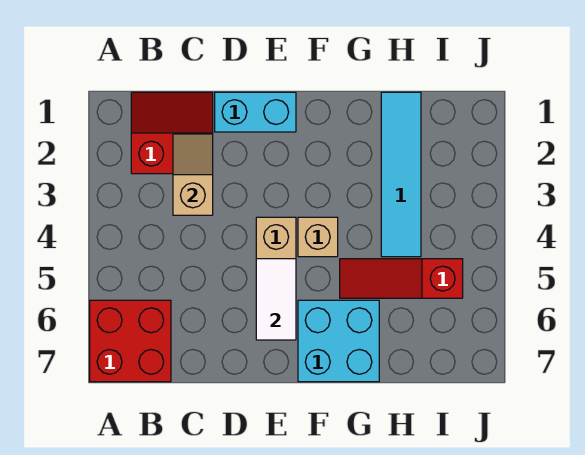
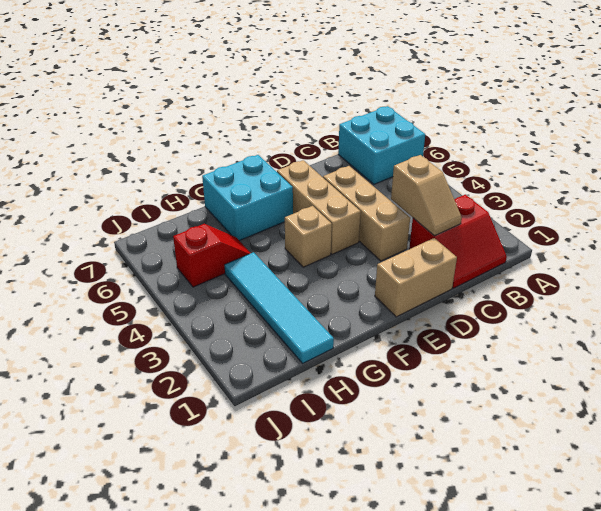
red brick A6:B7 level 1 -> cyan brick A6:B7 level 1
cyan brick D1:E1 level 1 -> tan brick D1:E1 level 1
none -> tan brick D3:D5 level 1
white tile E5:E6 level 2 -> none
red slope G5:I5 level 1 top I -> red slope H5:I5 level 1 top I

